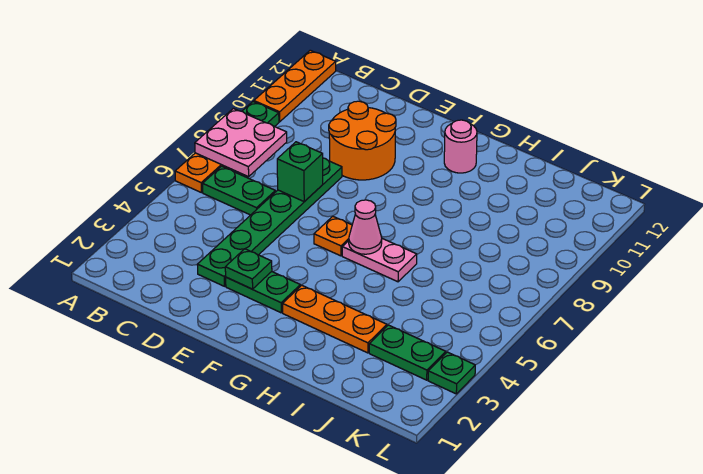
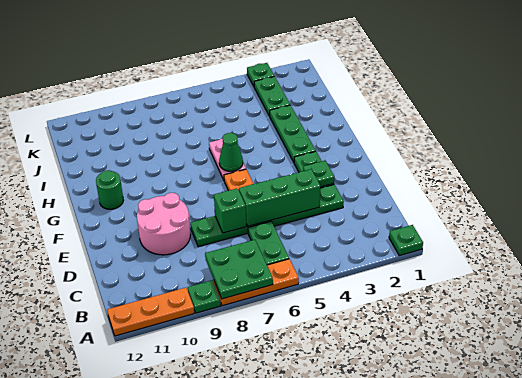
none -> green plate A1 level 1
pink plate A7:B8 level 2 -> green plate A7:B8 level 2
none -> green brick D4:D6 level 2
orange round brick D9:E10 level 1 -> pink round brick D9:E10 level 1
orange plate G3:I3 level 1 -> green plate G3:I3 level 1
pink cone G6 level 2 -> green cone G6 level 2
pink round brick G11 level 1 -> green round brick G11 level 1

